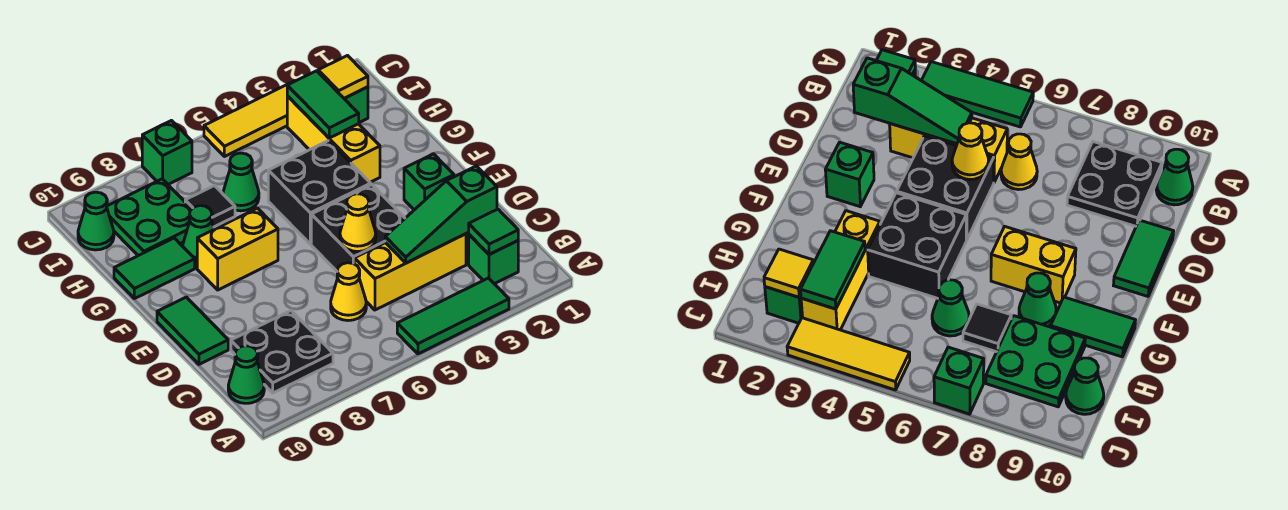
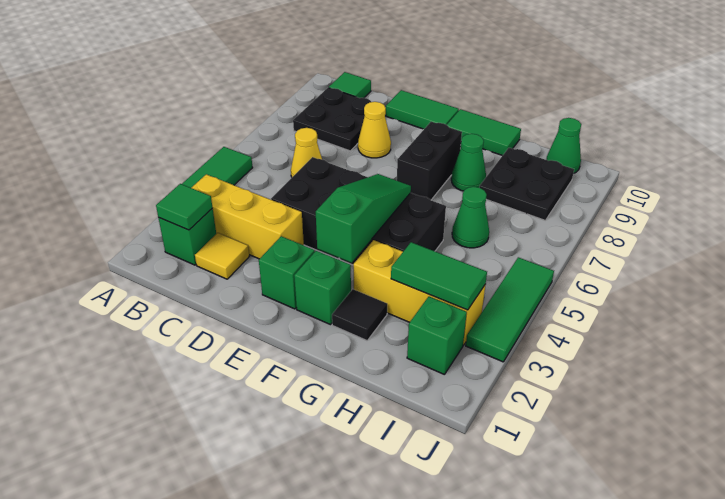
green cone B10 level 1 -> green tile B10 level 1
green slope C2:C4 level 2 top 2 -> green slope F3:F5 level 2 top 3
yellow brick C3:C5 level 1 -> yellow brick B3:D3 level 1
yellow cone D5 level 2 -> yellow cone D8 level 1
yellow brick F7:F8 level 1 -> black brick F7:F8 level 1
green tile G9:G10 level 1 -> green tile F10:G10 level 1
black tile H7 level 1 -> black tile G2 level 1
green plate H8:I9 level 1 -> black plate H8:I9 level 1
yellow tile I2 level 2 -> yellow tile C2 level 1
yellow tile J3:J5 level 1 -> green tile J3:J5 level 1
green brick J7 level 1 -> green brick F2 level 1

